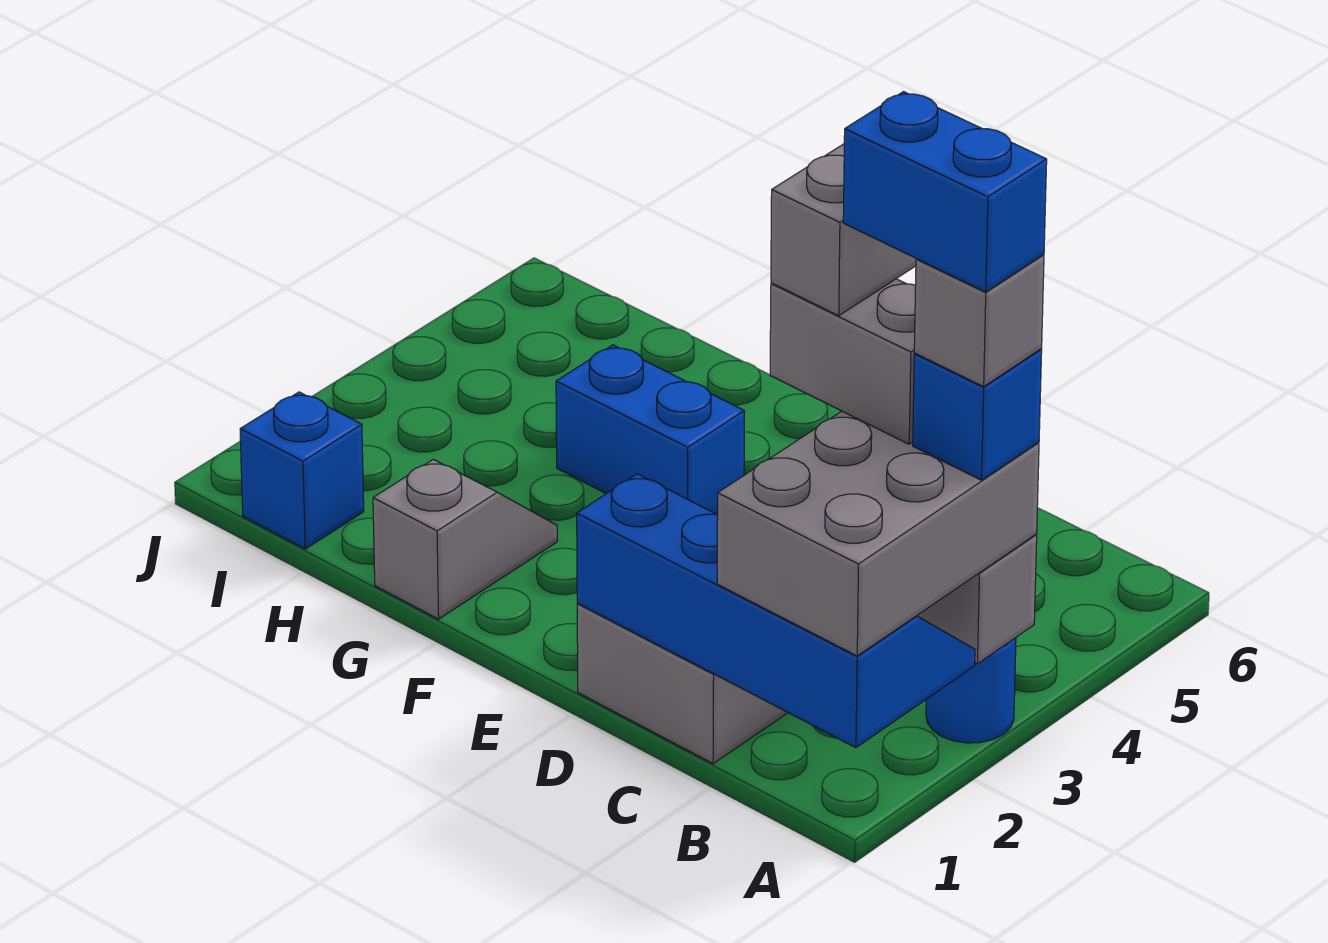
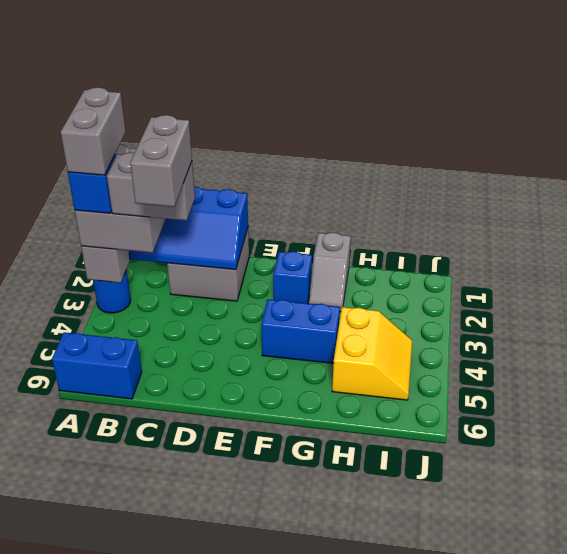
grey brick A3 level 5 -> grey brick A2:A3 level 5
blue brick A3:B3 level 6 -> blue brick A6:B6 level 1
none -> yellow slope H4:I5 level 1 top H
blue brick I1 level 1 -> blue brick F2 level 1

